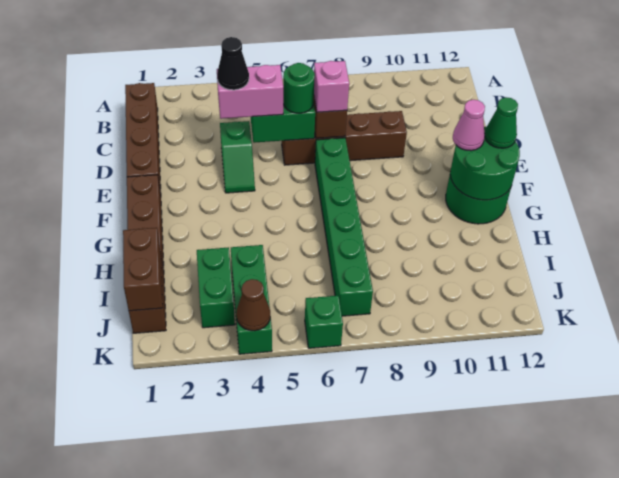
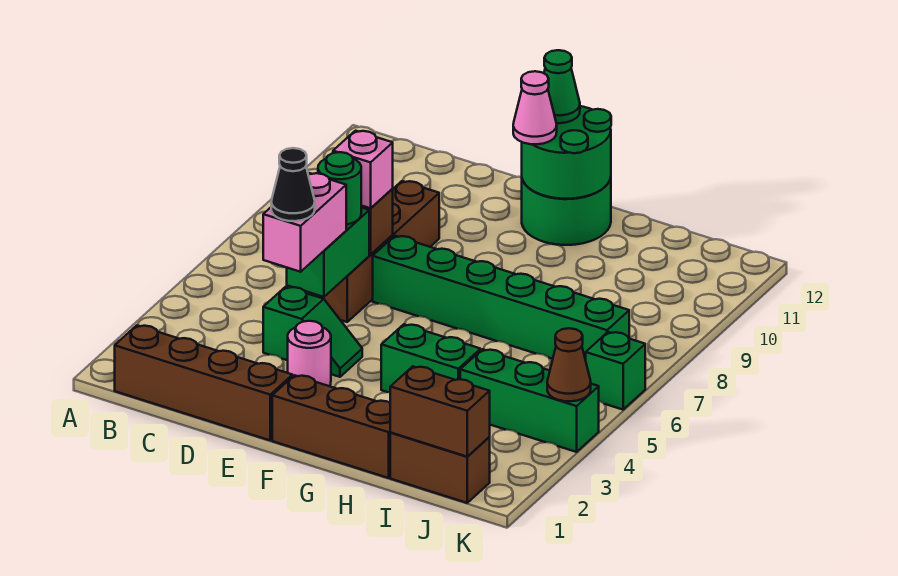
none -> pink round brick E3 level 1
green brick I3:J3 level 1 -> green brick G4:H4 level 1

